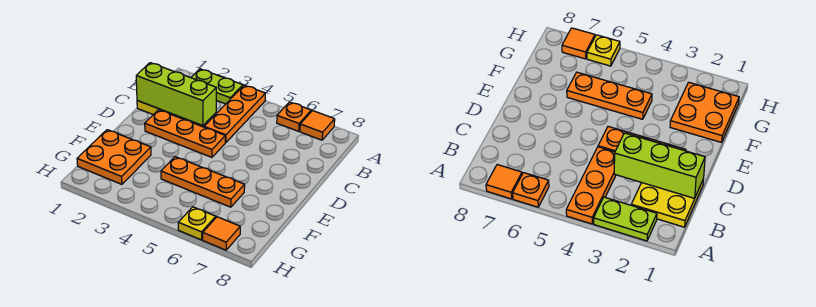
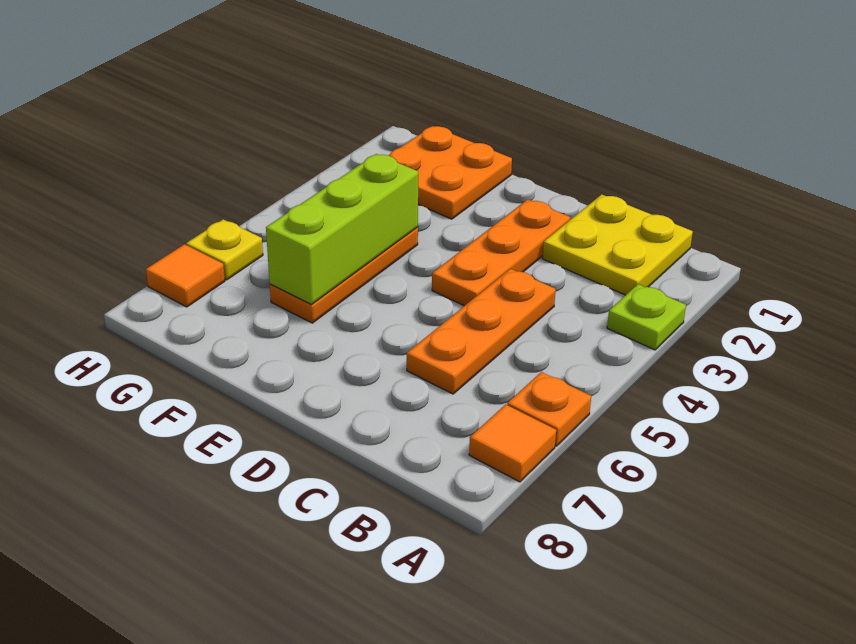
lime plate A2:A3 level 1 -> lime plate A3 level 1
orange plate A4:C4 level 1 -> orange plate C4:C6 level 1
lime brick C1:C3 level 2 -> lime brick F4:F6 level 2

